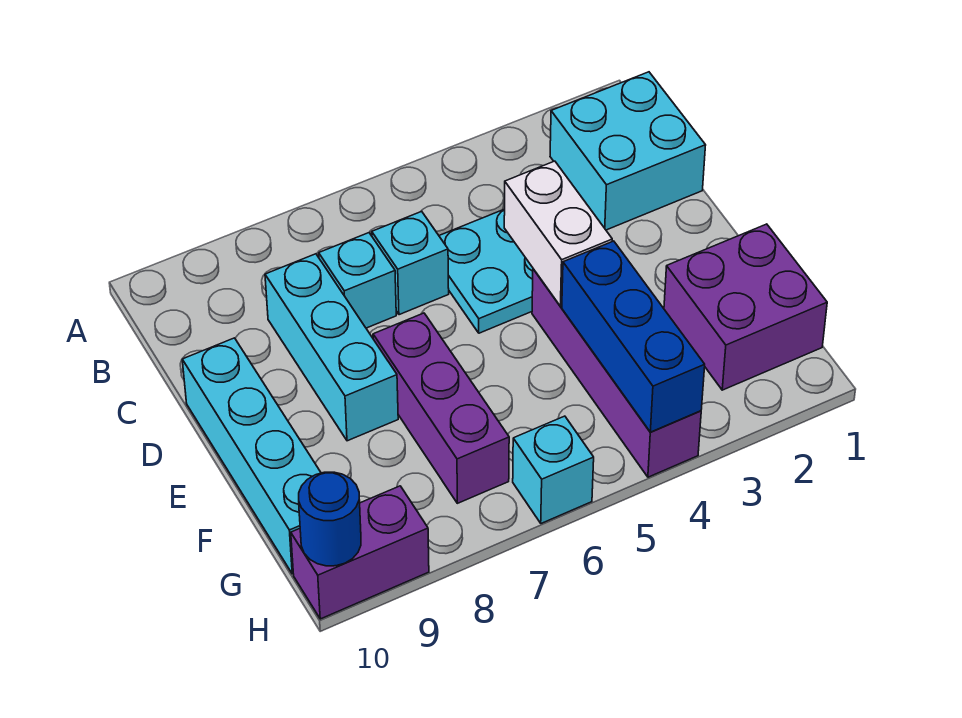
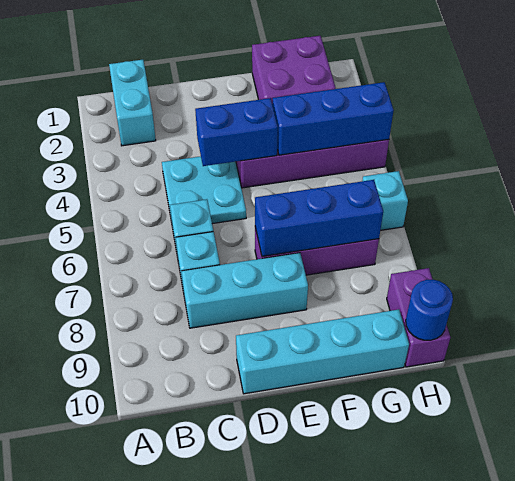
cyan brick B1:C2 level 1 -> cyan brick B1:B2 level 1
white brick D4:E4 level 2 -> blue brick D4:E4 level 2
none -> blue brick E7:G7 level 2

